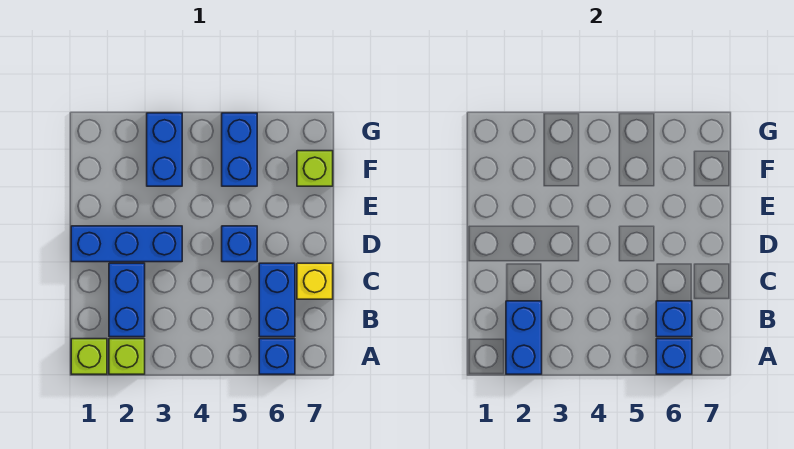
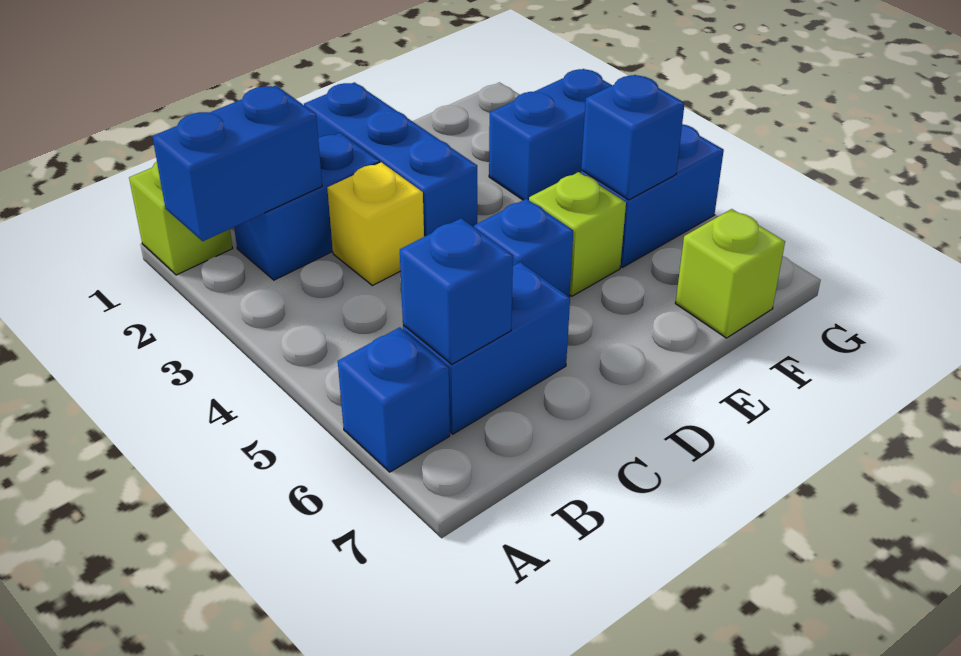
lime brick A2 level 1 -> lime brick E5 level 1
blue brick A6 level 2 -> blue brick F5 level 2
yellow brick C7 level 1 -> yellow brick C3 level 1

